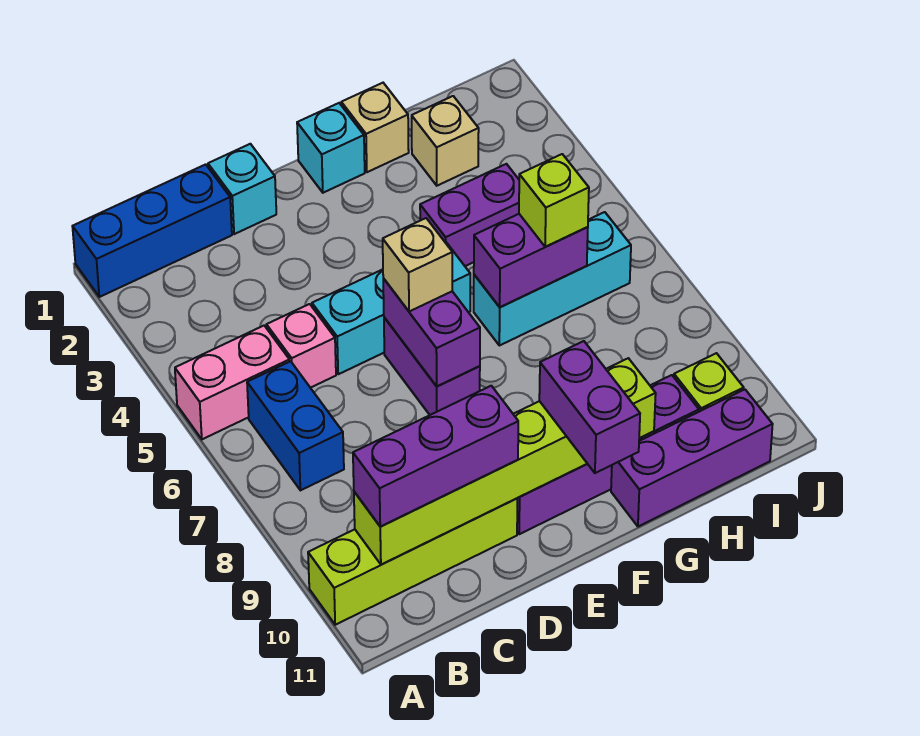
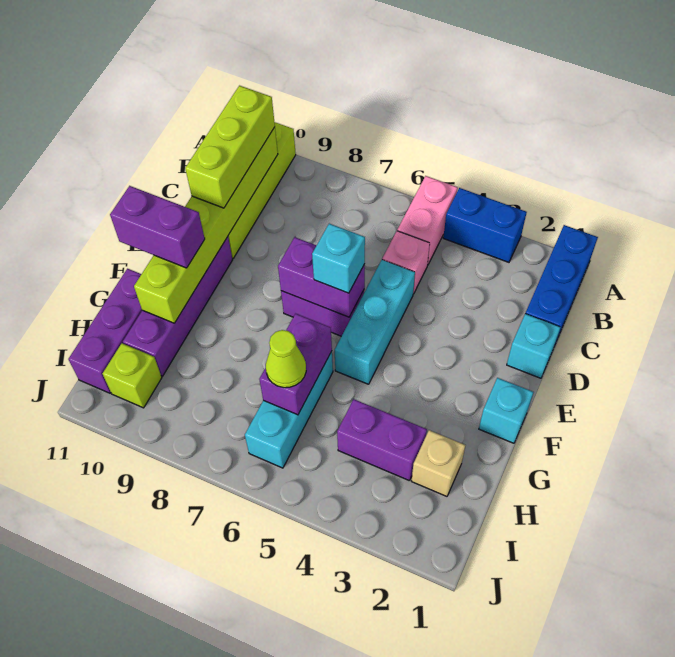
blue brick B6:B7 level 1 -> blue brick A3:A4 level 1
purple brick B10:D10 level 3 -> lime brick B10:D10 level 3
tan brick E6 level 3 -> cyan brick E6 level 3
tan brick G1 level 1 -> none
purple brick G4:H4 level 1 -> purple brick H3:H4 level 1
lime brick H6 level 3 -> lime cone H6 level 3

